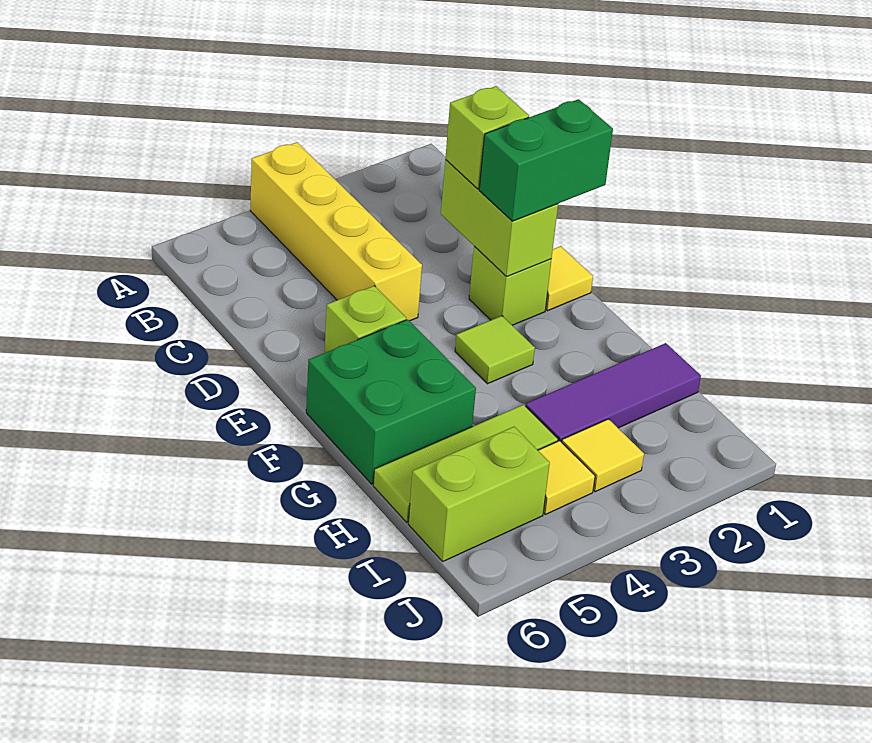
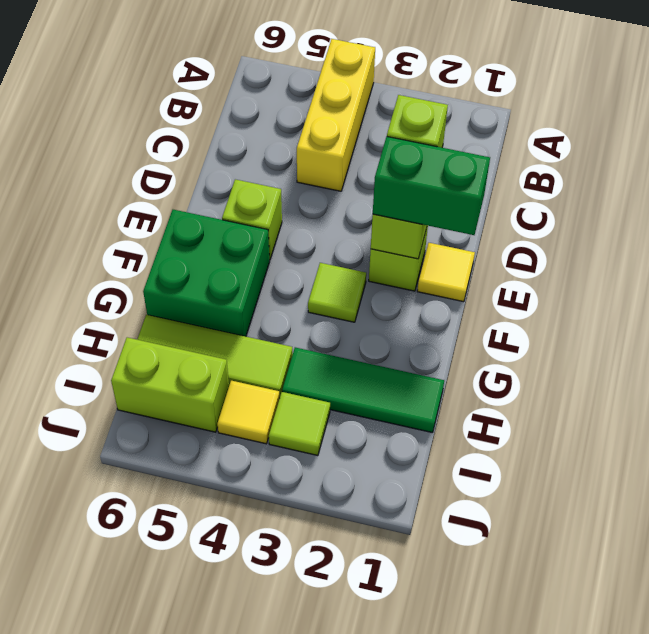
yellow brick A4:D4 level 1 -> yellow brick A4:C4 level 1
purple tile H1:H3 level 1 -> green tile H1:H3 level 1
yellow tile I3 level 1 -> lime tile I3 level 1

